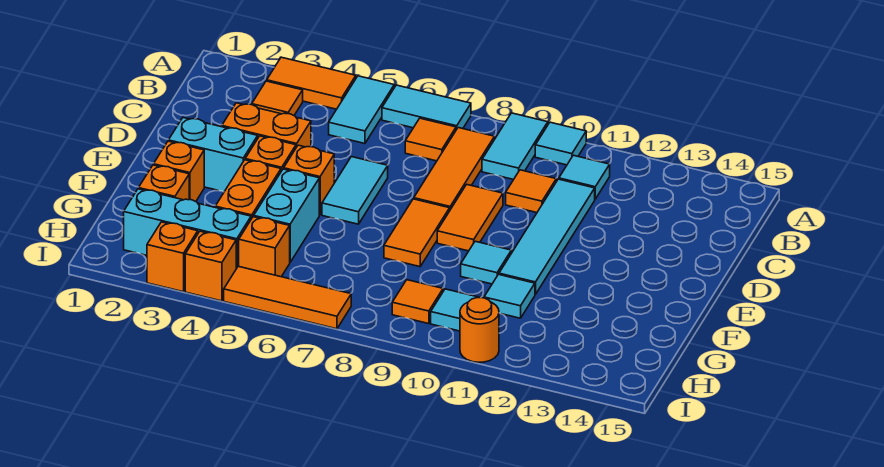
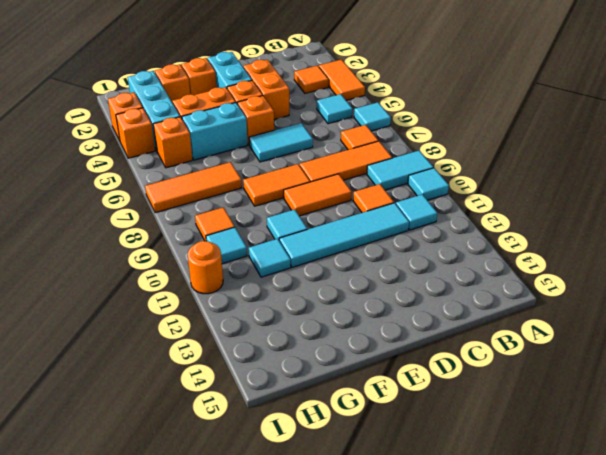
cyan tile A5:B5 level 1 -> cyan tile B5 level 1
cyan tile A6:A7 level 1 -> cyan tile A6 level 1
orange tile I5:I7 level 1 -> orange tile G7:I7 level 1

